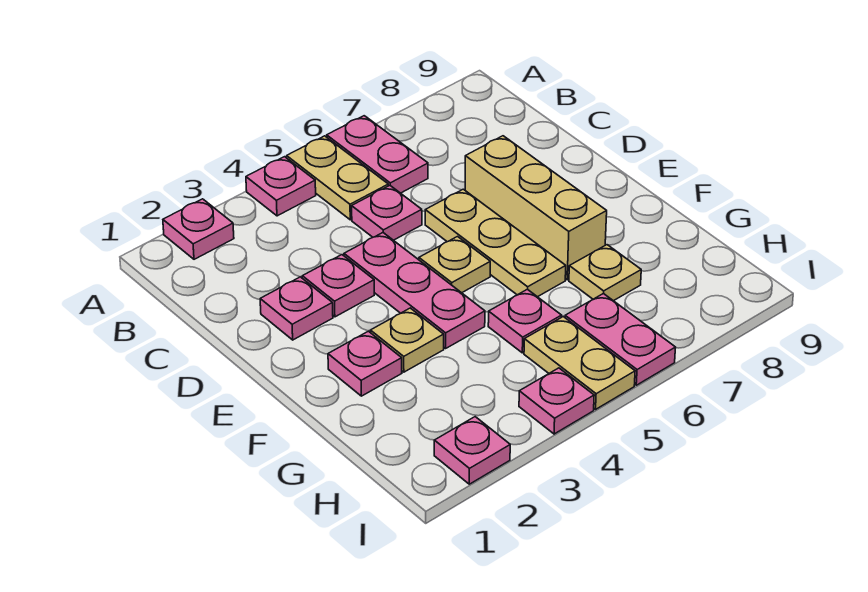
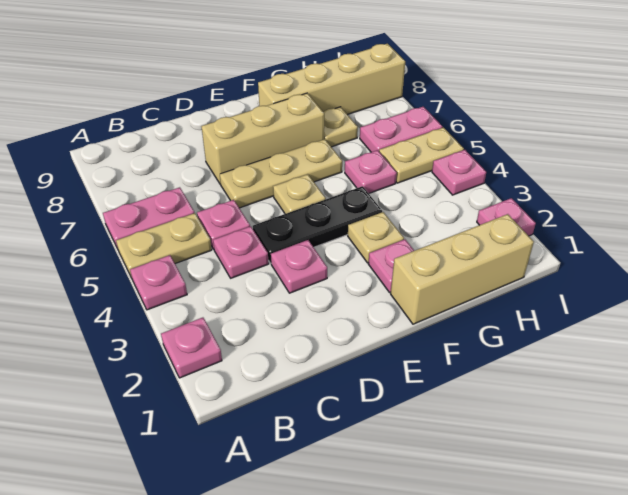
pink plate D2 level 1 -> pink plate C4 level 1
pink plate D4:F4 level 1 -> black plate D4:F4 level 1
none -> tan brick F1:H1 level 1
none -> tan brick F8:I8 level 1

